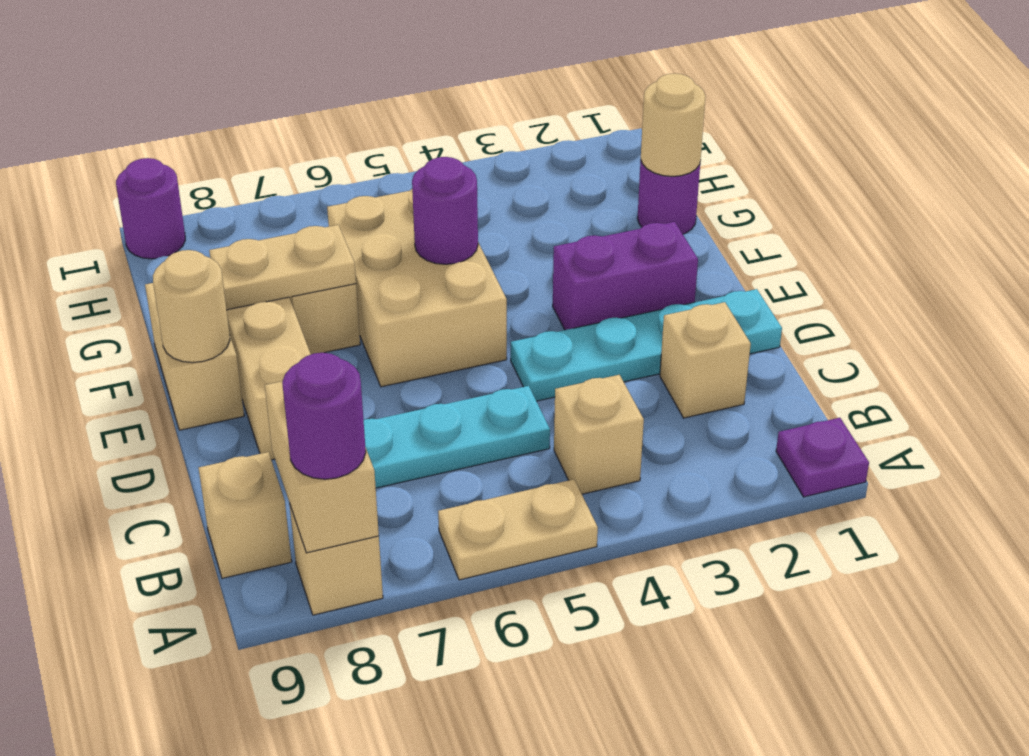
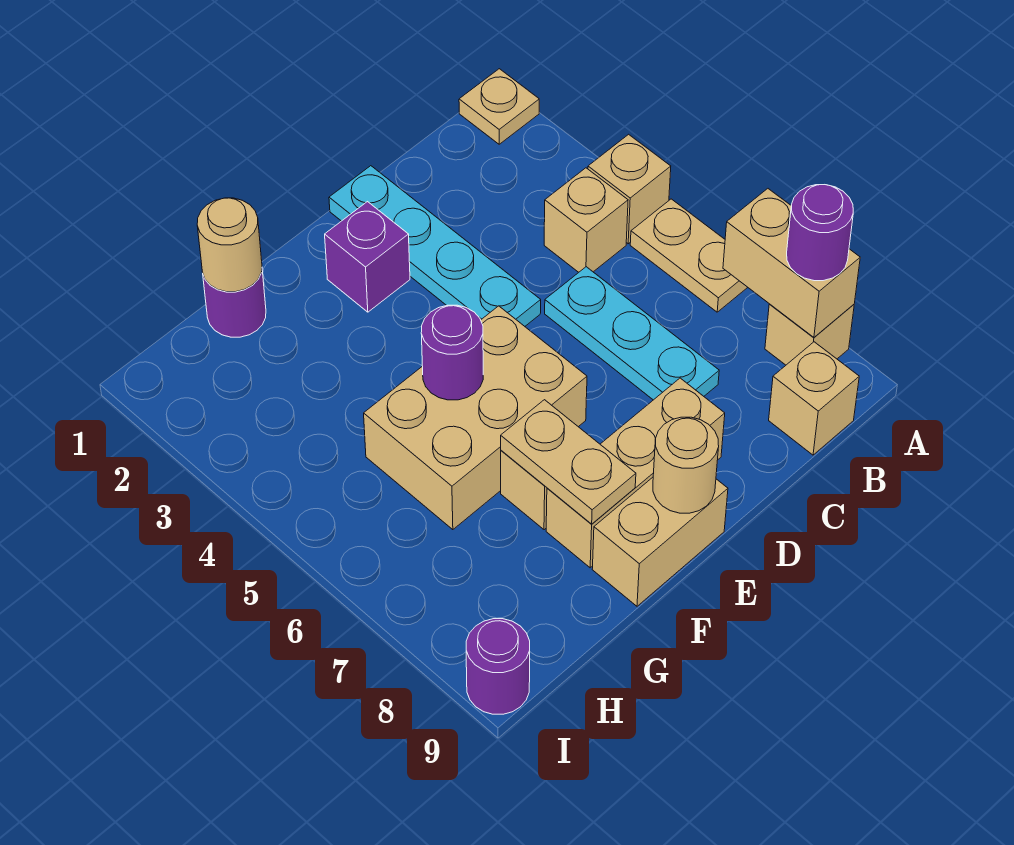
purple plate A1 level 1 -> tan plate A1 level 1
tan brick A8:B8 level 2 -> tan brick A7:A8 level 2
tan brick C2 level 1 -> tan brick A4 level 1
purple brick E2:E3 level 1 -> purple brick E2 level 1

